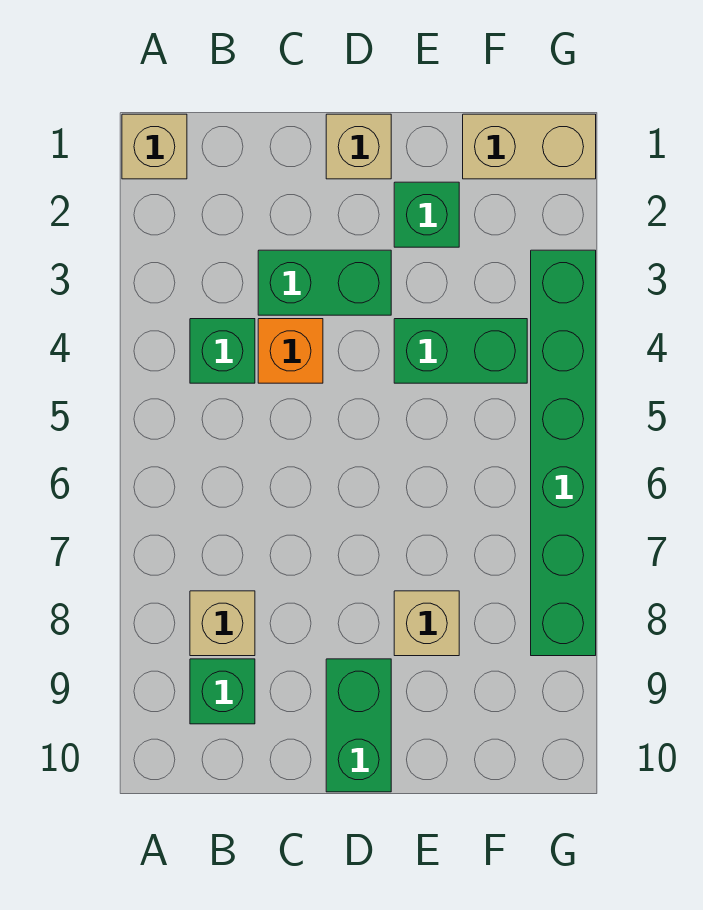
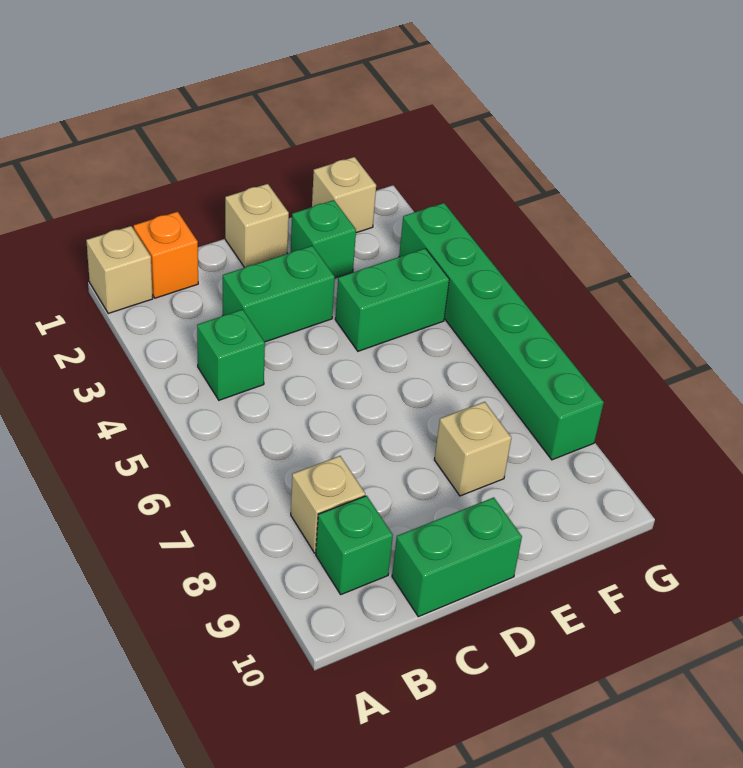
orange brick C4 level 1 -> orange brick B1 level 1
green brick D9:D10 level 1 -> green brick C10:D10 level 1
tan brick F1:G1 level 1 -> tan brick F1 level 1

